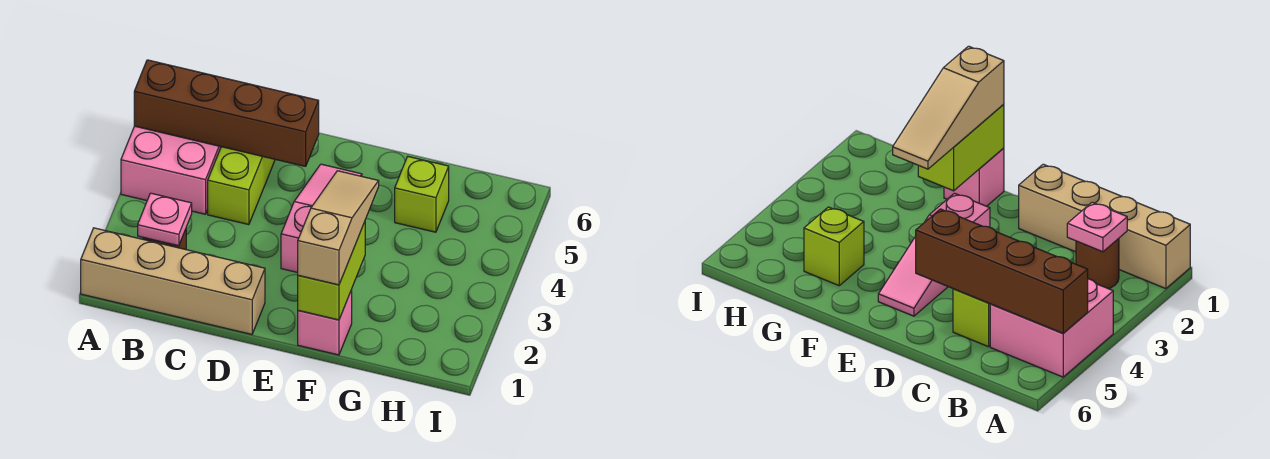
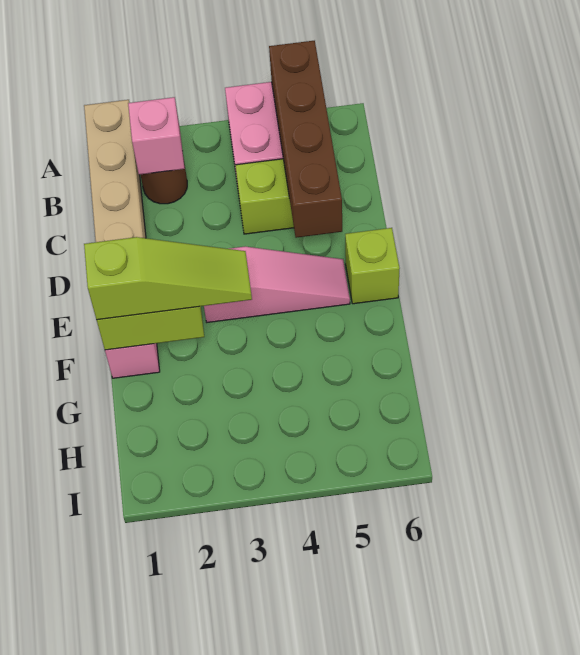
pink plate B2 level 2 -> pink brick B2 level 2
tan slope F1:F3 level 3 top 1 -> lime slope F1:F3 level 3 top 1
lime brick G5 level 1 -> lime brick E6 level 1

